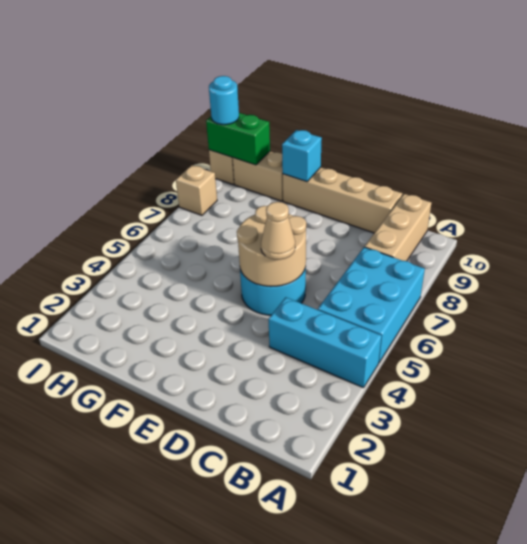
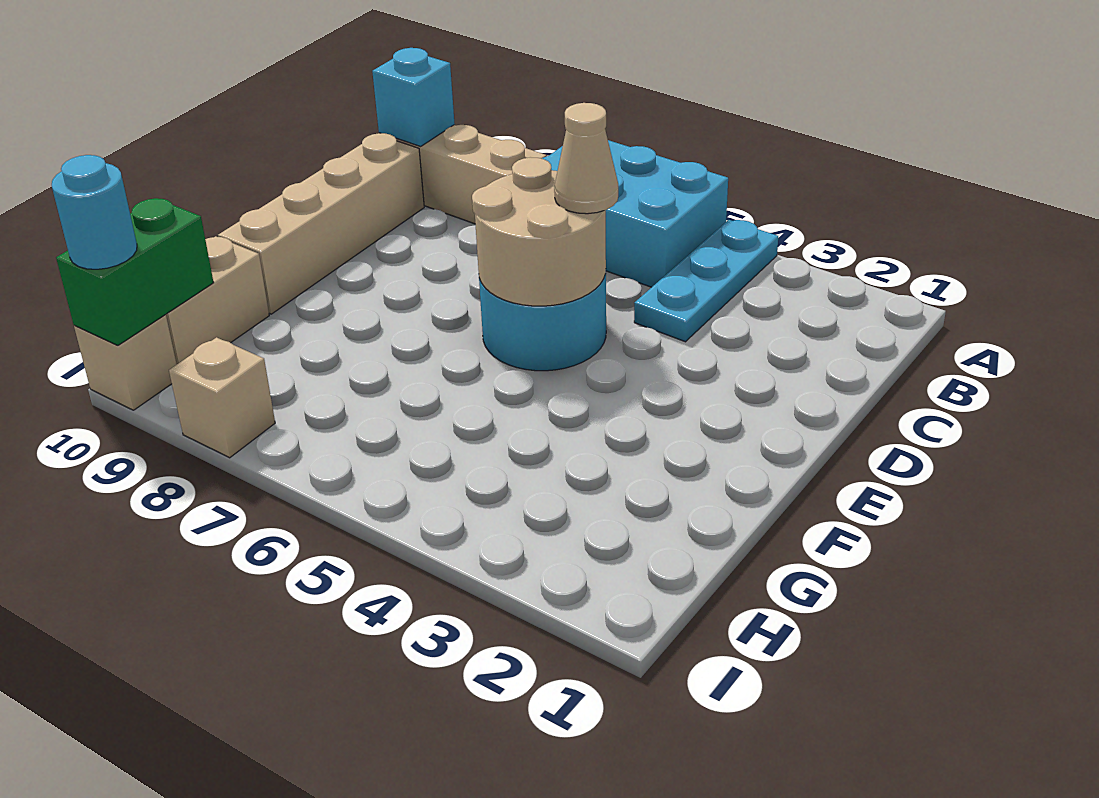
cyan brick A4:C4 level 1 -> cyan plate A4:C4 level 1
cyan brick F10 level 2 -> cyan brick B10 level 2

